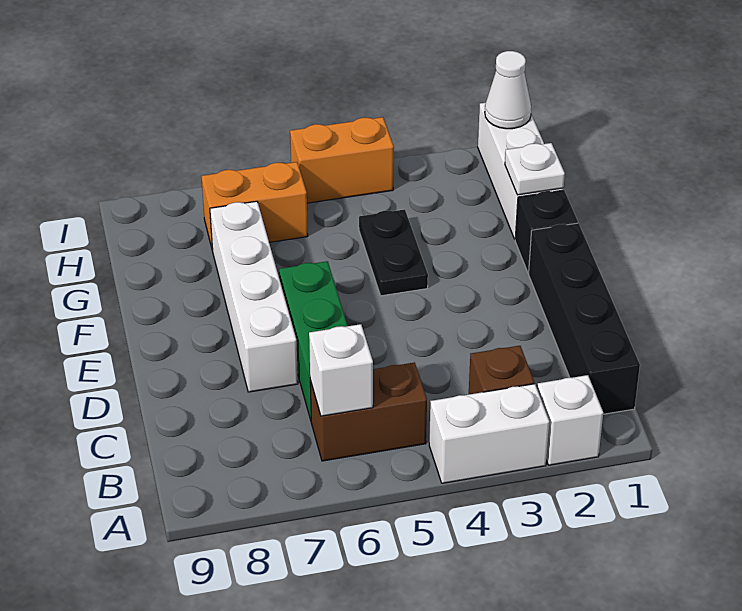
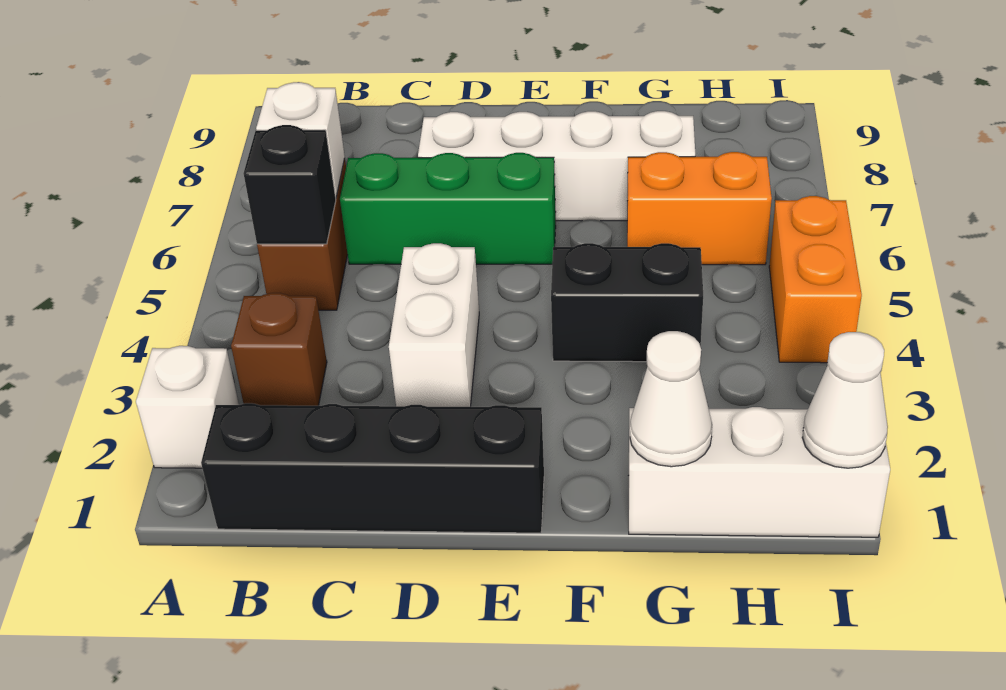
white brick A3:A4 level 1 -> white brick D3:D4 level 1
black brick F1 level 1 -> black brick B5 level 2
black plate F4:G4 level 1 -> black brick F4:G4 level 1
white plate G1 level 2 -> white cone G1 level 2
orange brick H6:H7 level 1 -> orange brick G6:H6 level 1

